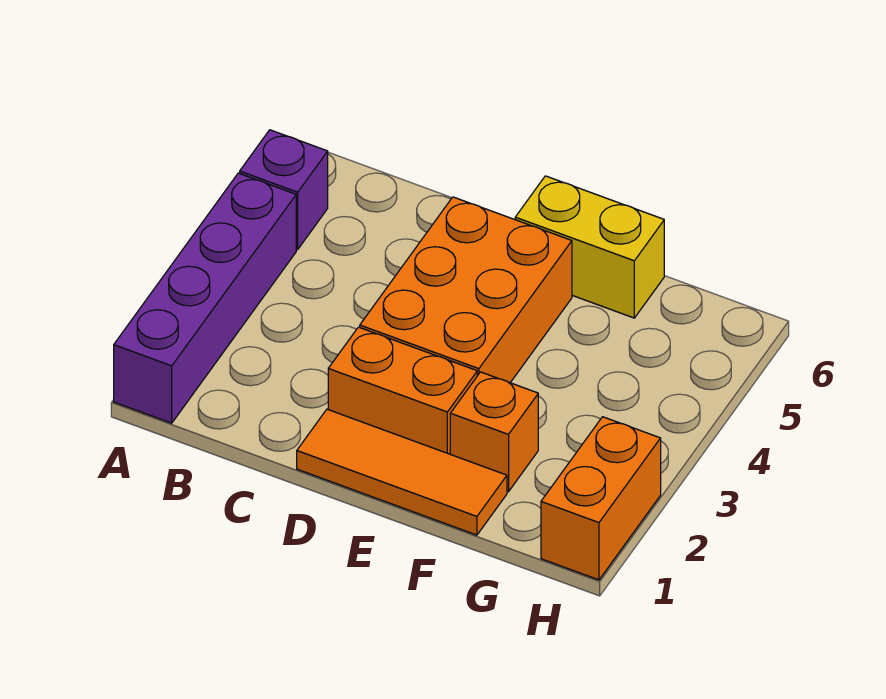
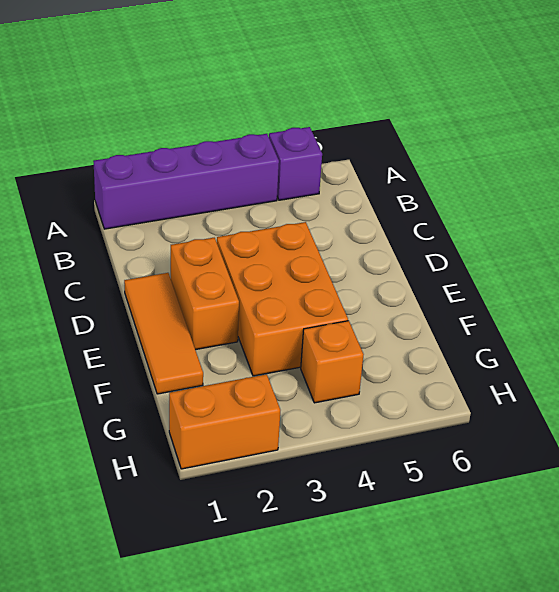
orange brick D3:E5 level 1 -> orange brick D3:F4 level 1
yellow brick E6:F6 level 1 -> none
orange brick F2 level 1 -> orange brick G4 level 1

